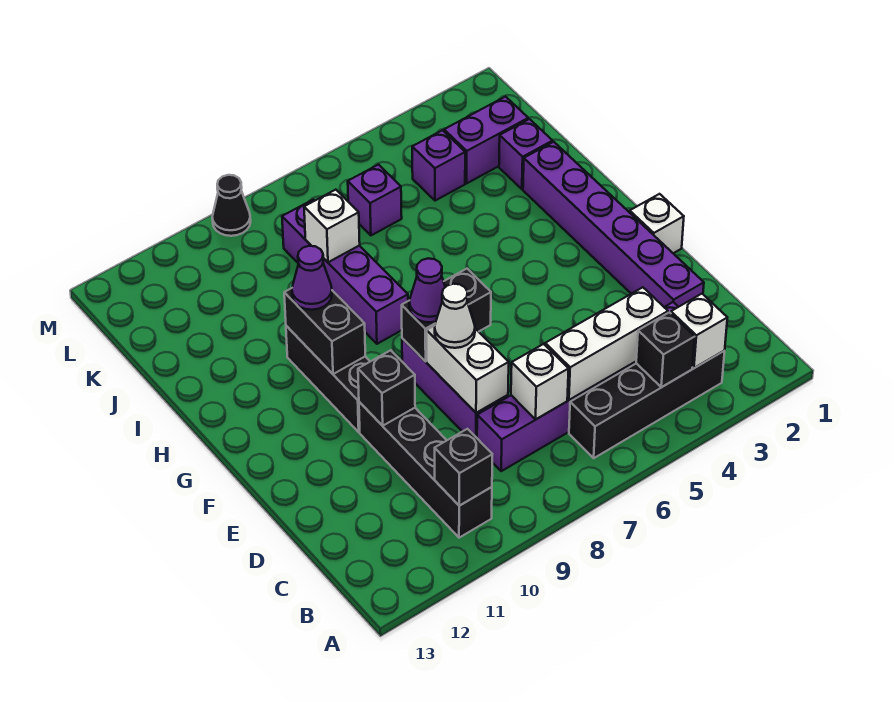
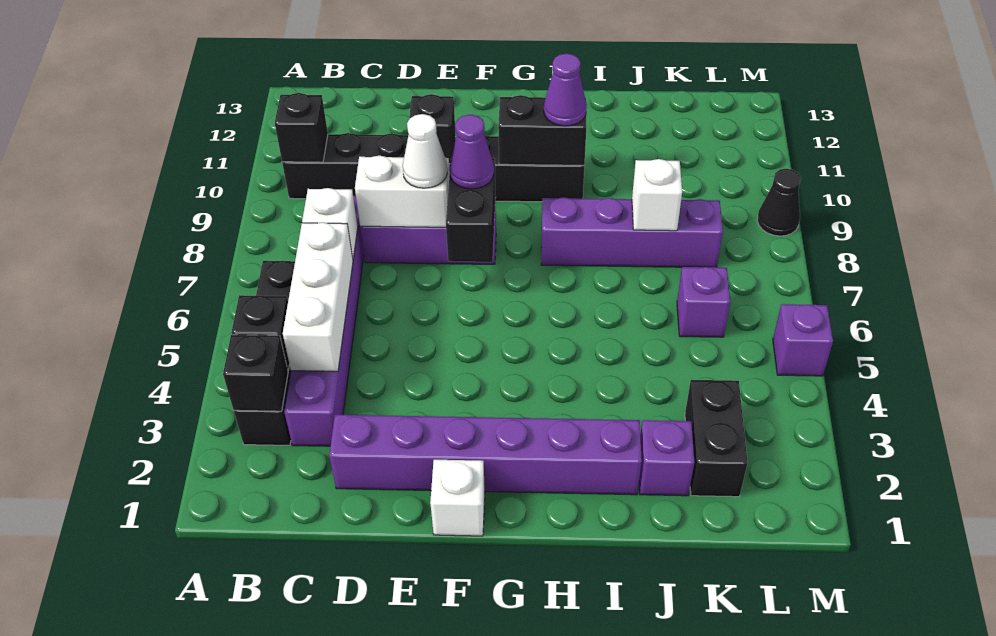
white brick B3 level 2 -> black brick B3 level 2
purple brick K2:K3 level 1 -> black brick K2:K3 level 1
purple brick K4 level 1 -> purple brick M5 level 1

